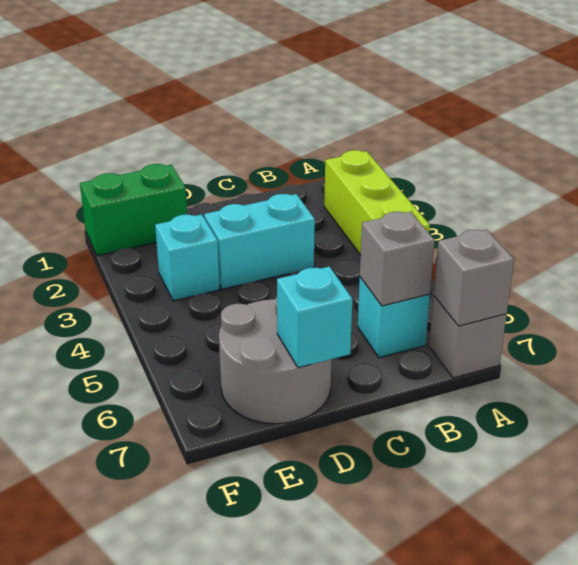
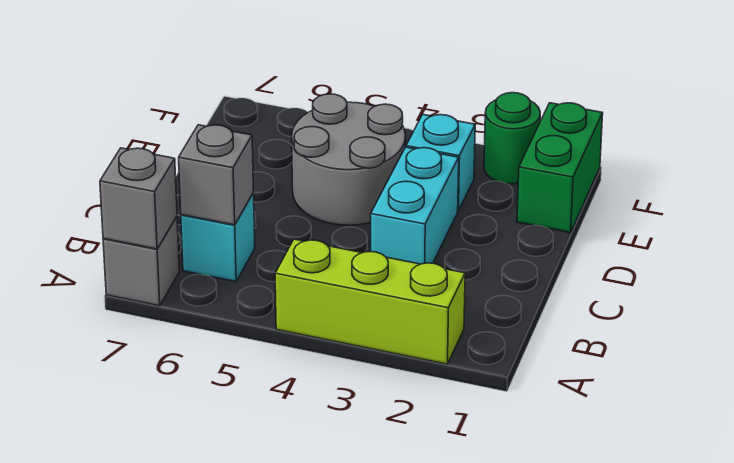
grey round brick D6:E7 level 1 -> grey round brick D4:E5 level 1
cyan brick D7 level 2 -> none
none -> green round brick F2 level 1

